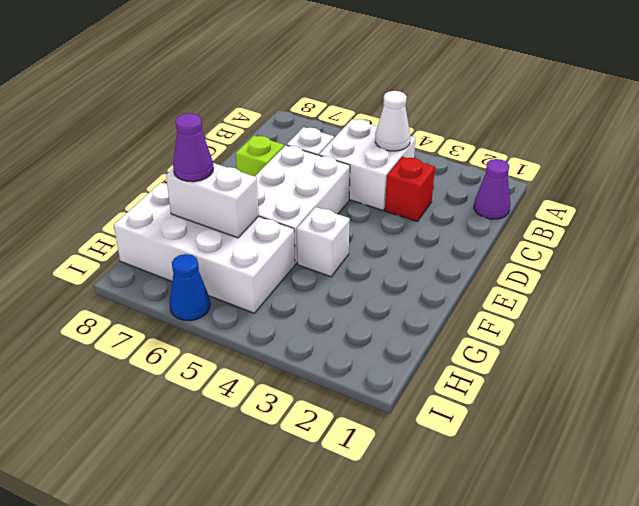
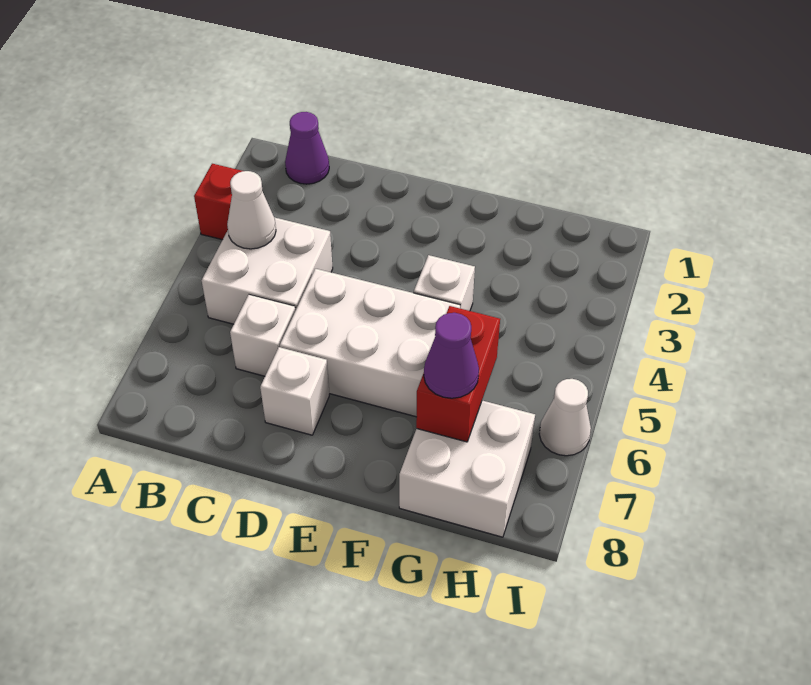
red brick C3 level 1 -> red brick A3 level 1
lime brick D7 level 1 -> white brick D7 level 1
white brick G5:H8 level 1 -> white brick G7:H8 level 1
white brick G6:G7 level 2 -> red brick G6:G7 level 2
blue cone I6 level 1 -> white cone I6 level 1

